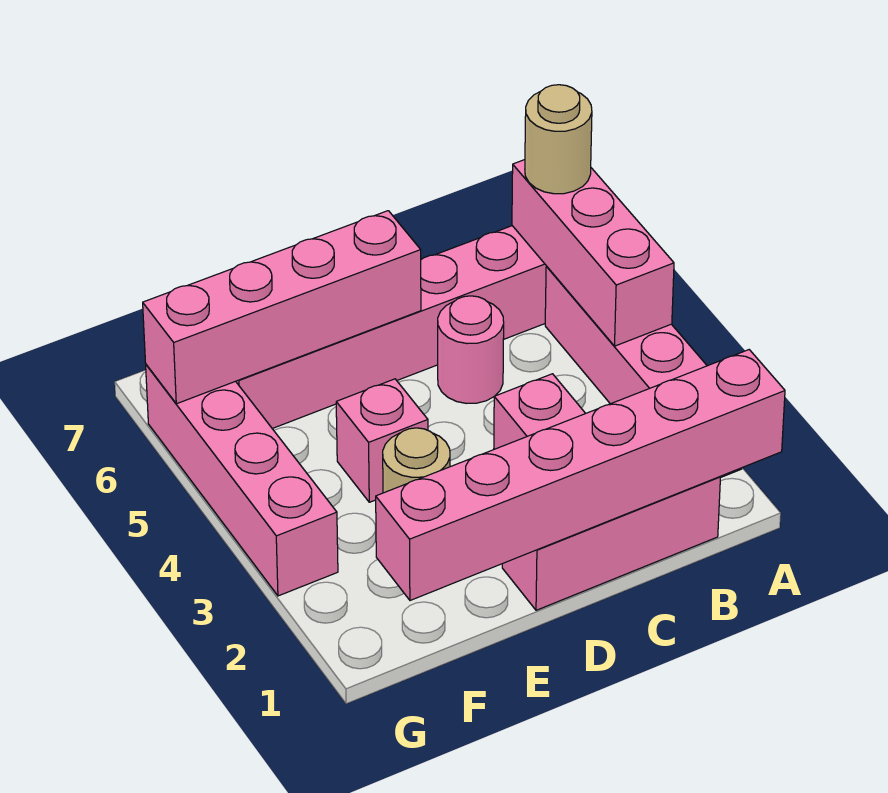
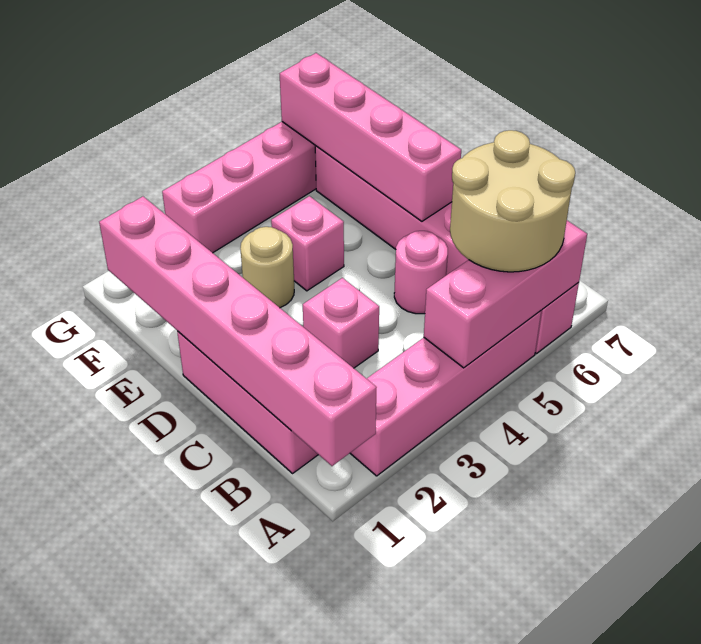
tan round brick A6 level 3 -> tan round brick A5:B6 level 3

